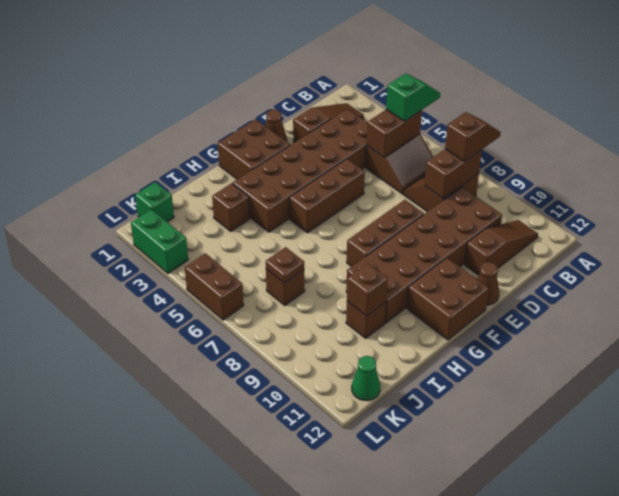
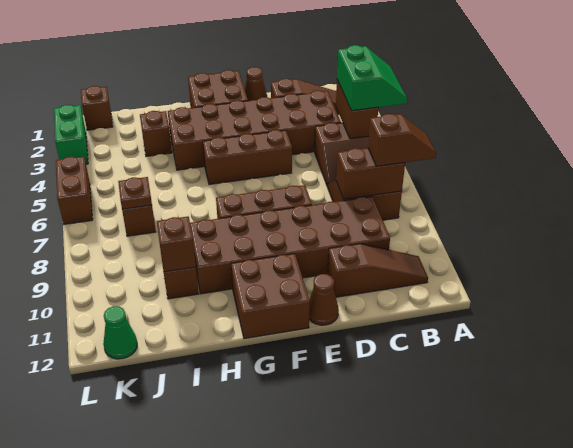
green slope A5:B5 level 3 top B -> green slope A4:B5 level 3 top B
brown brick B5:C5 level 2 -> brown brick B4:B5 level 2
green brick K1 level 1 -> brown brick K1 level 1

